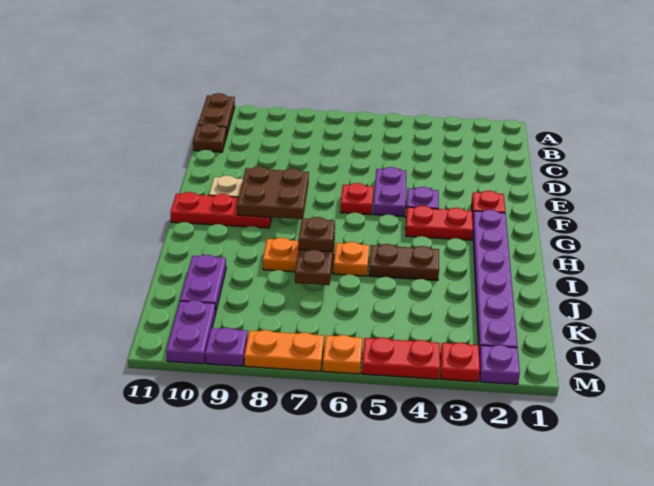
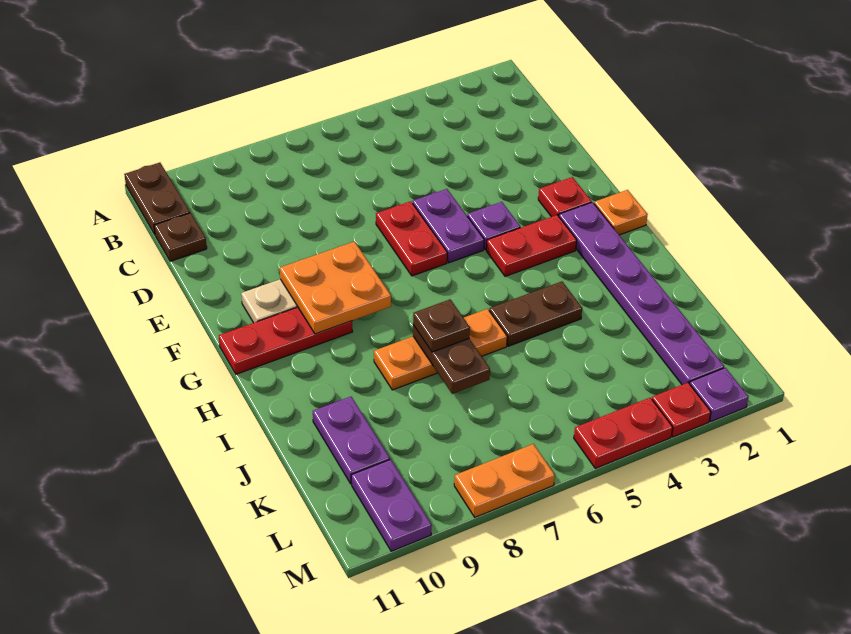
red plate F6 level 1 -> red plate E6:F6 level 1
brown plate F8:G9 level 2 -> orange plate F8:G9 level 2
orange plate M6 level 1 -> orange plate G1 level 1
purple plate M9 level 1 -> none

